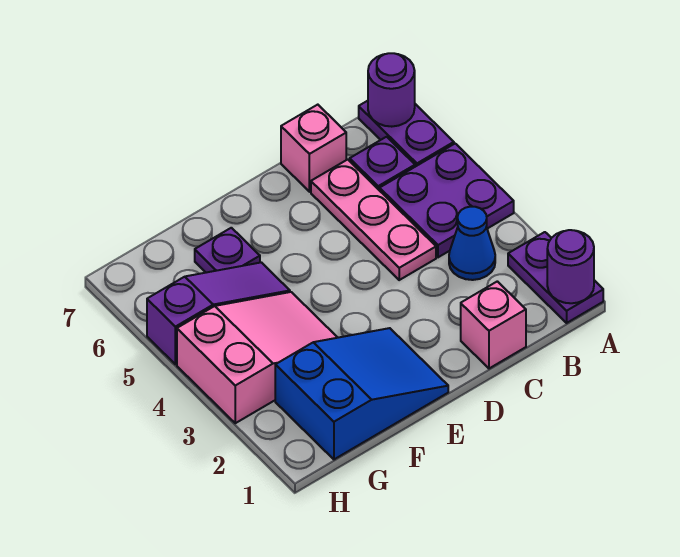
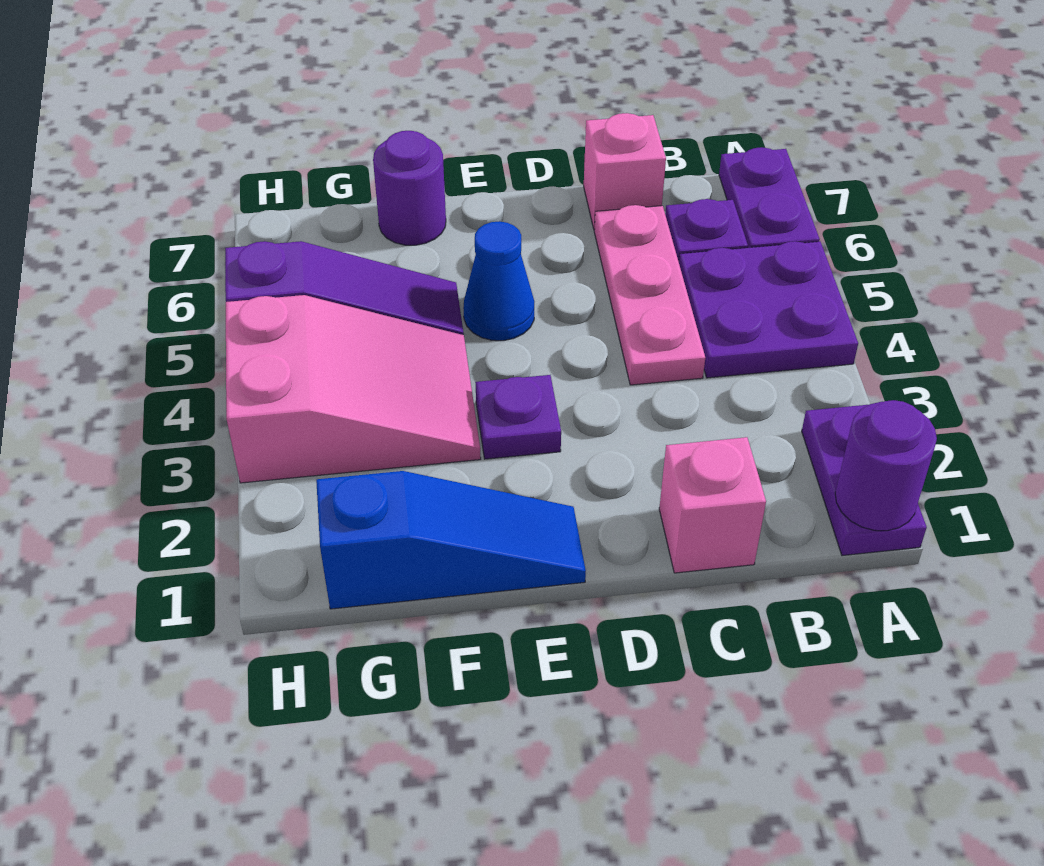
purple round brick A7 level 2 -> purple round brick F7 level 1
blue cone B3 level 1 -> blue cone E5 level 1
blue slope E1:G2 level 1 top G -> blue slope E1:G1 level 1 top G
purple plate F6 level 1 -> purple plate E3 level 1

